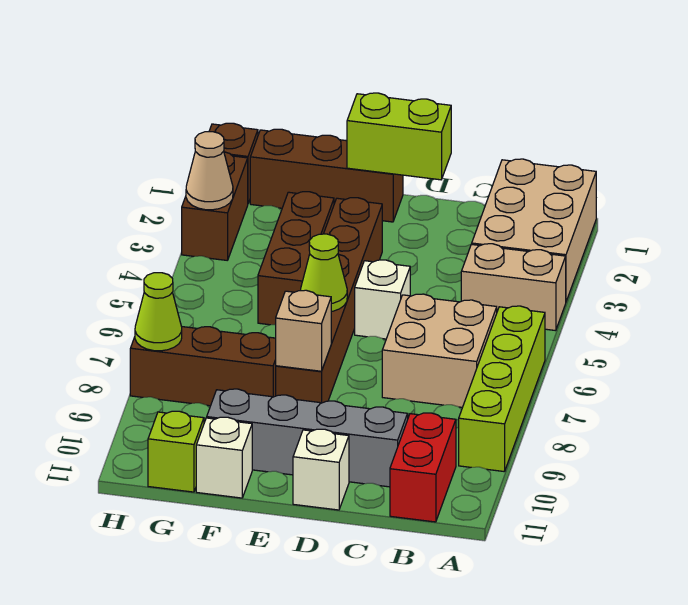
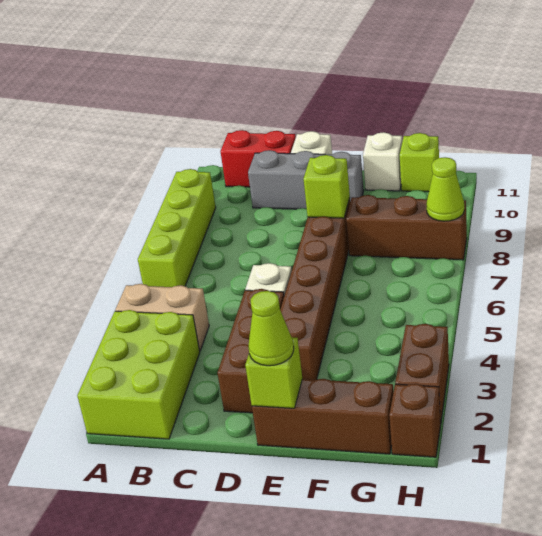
tan brick A1:B3 level 1 -> lime brick A1:B3 level 1
tan brick B6:C7 level 1 -> none
red brick B10:B11 level 1 -> red brick B11:C11 level 1
grey brick C10:F10 level 1 -> grey brick C10:E10 level 1
lime brick D1:E1 level 2 -> lime brick E1 level 2
lime cone E6 level 2 -> lime cone E1 level 3
tan brick E8 level 2 -> lime brick E8 level 2
brown brick F3:F5 level 1 -> brown brick D2:D4 level 1
tan cone H3 level 2 -> none

